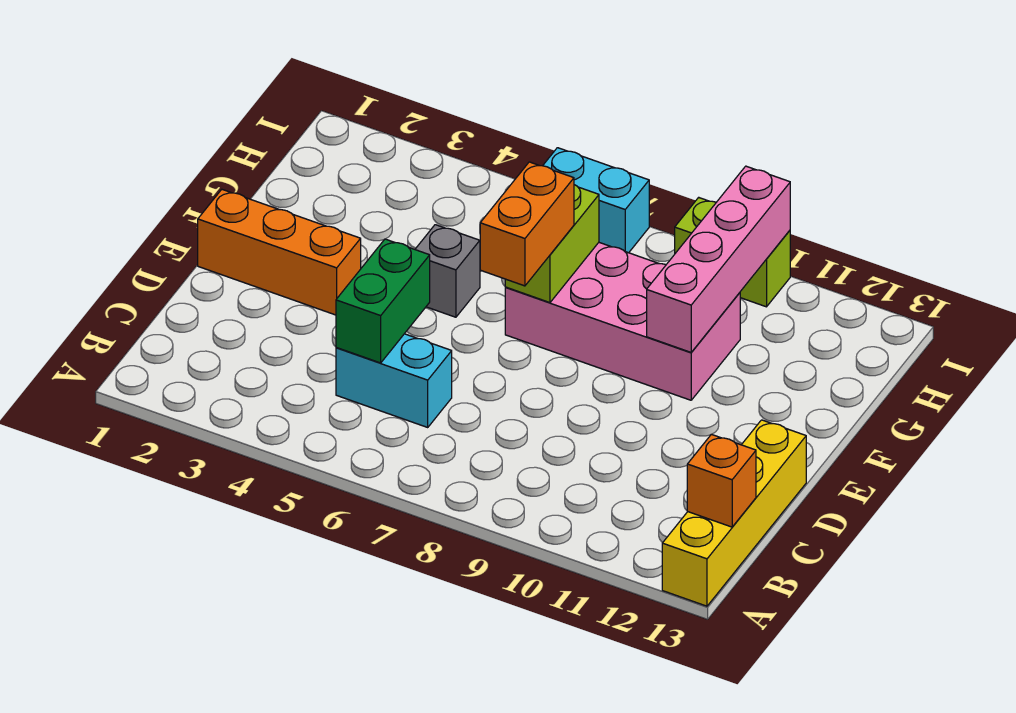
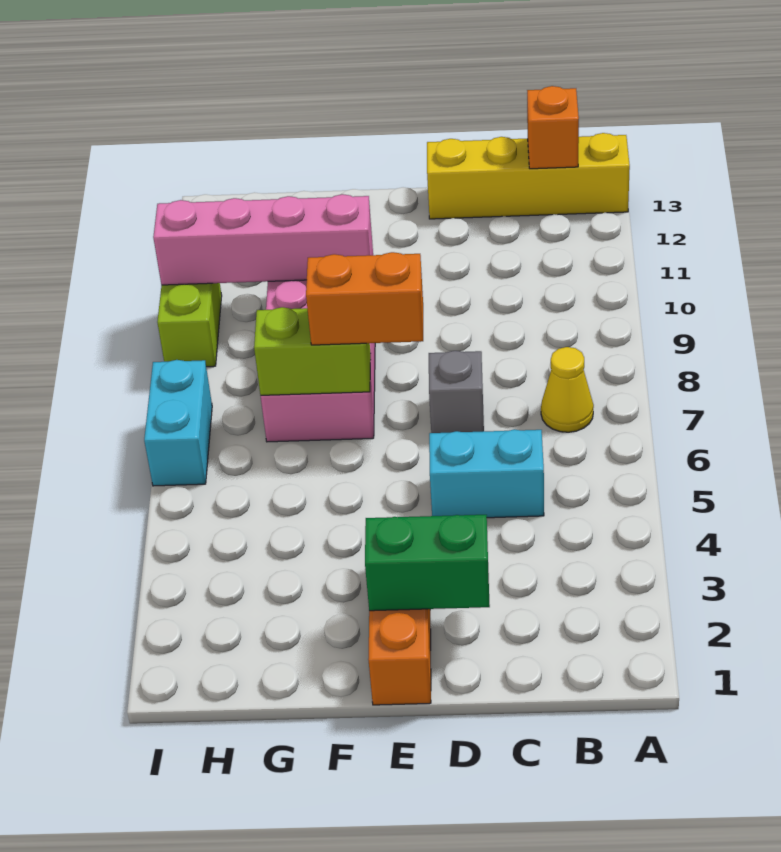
none -> yellow cone B7 level 1
cyan brick C5:C6 level 1 -> cyan brick C5:D5 level 1
green brick C5:D5 level 2 -> green brick D2:E2 level 2
grey brick F5 level 1 -> grey brick D7 level 1

